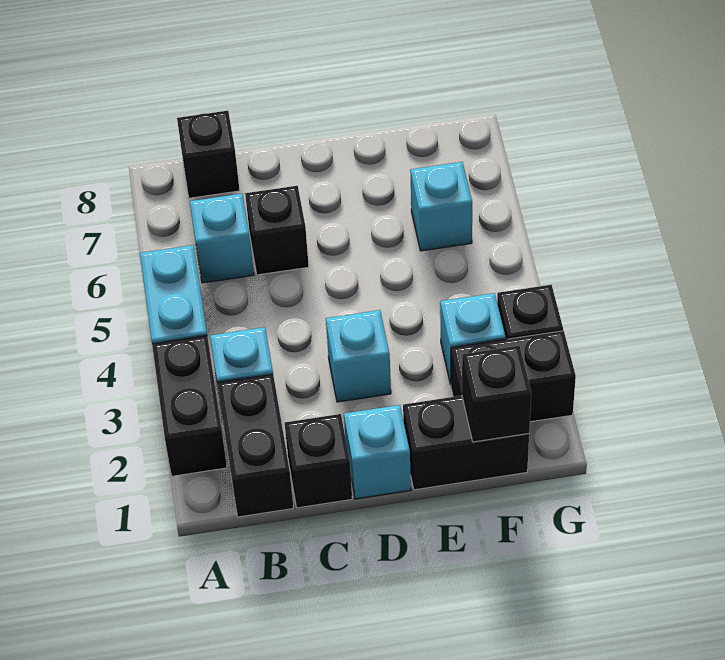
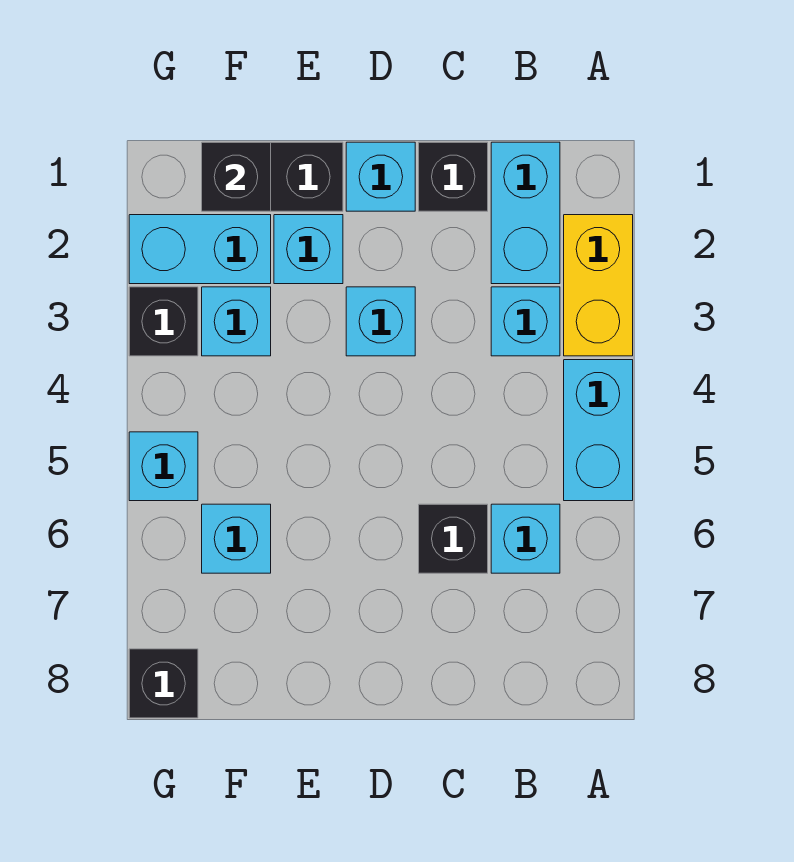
black brick A2:A3 level 1 -> yellow brick A2:A3 level 1
black brick B1:B2 level 1 -> cyan brick B1:B2 level 1
black brick B8 level 1 -> black brick G8 level 1
none -> cyan brick E2 level 1
black brick F2:G2 level 1 -> cyan brick F2:G2 level 1
none -> cyan brick G5 level 1

